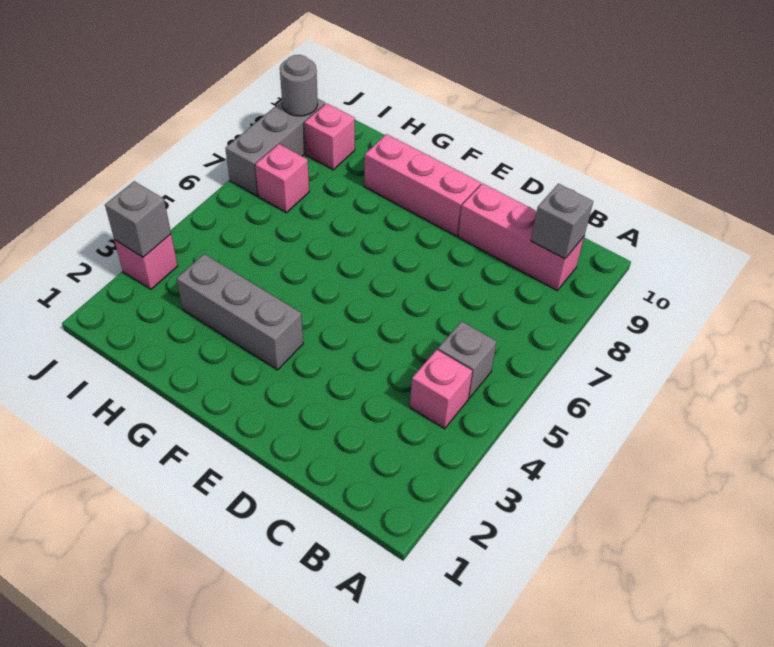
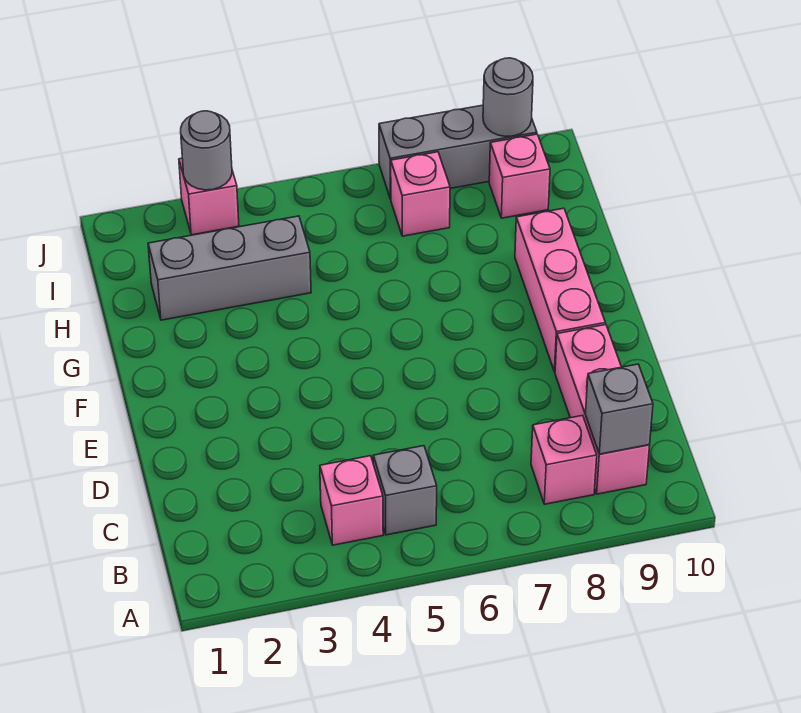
none -> pink brick B8 level 1
grey brick F3:H3 level 1 -> grey brick H2:H4 level 1
grey brick J3 level 2 -> grey round brick J3 level 2

